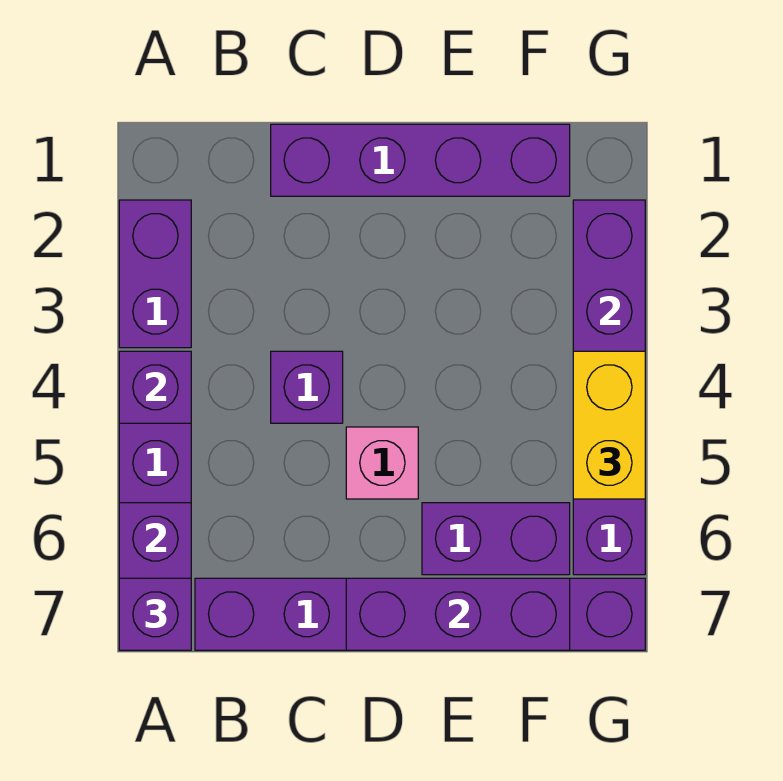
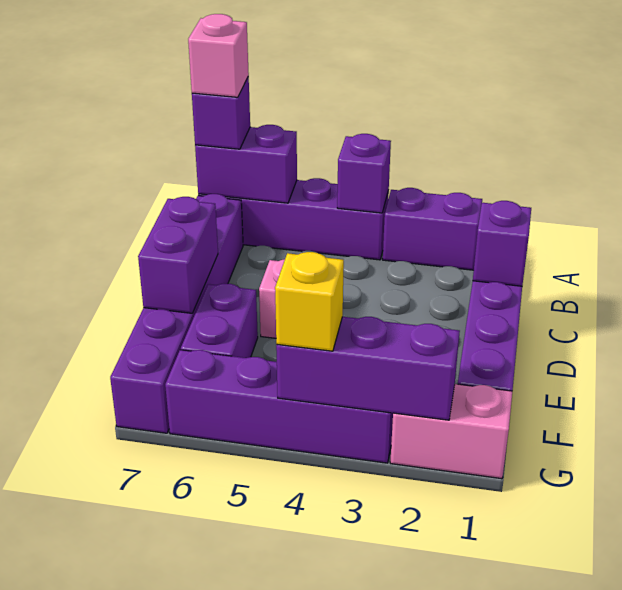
none -> pink brick A7 level 4
purple brick C4 level 1 -> purple brick C1 level 2
purple brick D7:F7 level 2 -> purple brick D7:E7 level 2
none -> pink brick G1:G2 level 1
yellow brick G4:G5 level 3 -> yellow brick G4 level 3

